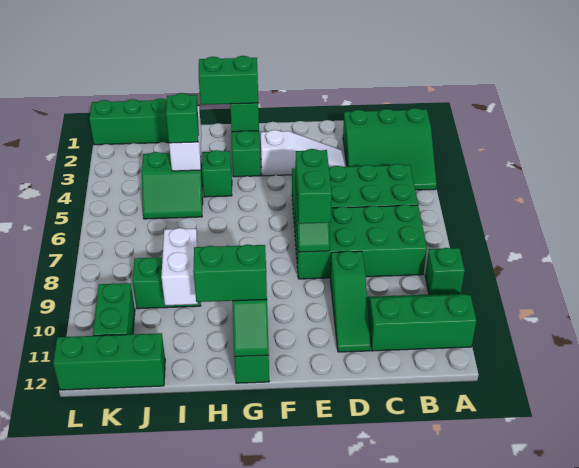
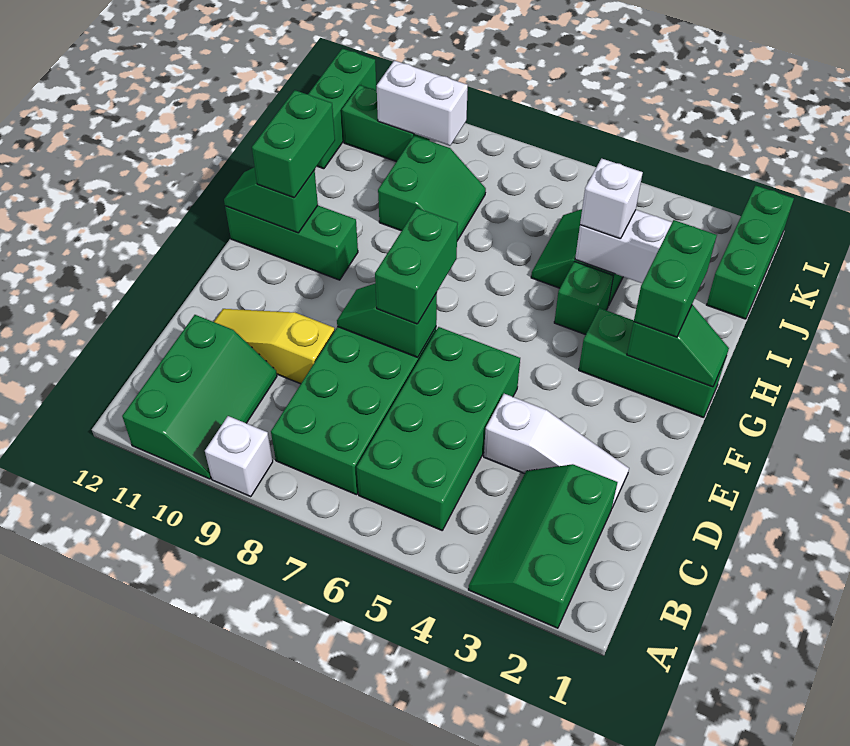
green slope A2:C4 level 1 top 2 -> green slope A2:C3 level 1 top 2
green brick A9 level 1 -> white brick A9 level 1
white slope D3:F3 level 1 top F -> white slope D2:D4 level 1 top 4
green slope D9:D11 level 1 top 9 -> yellow slope D9:D11 level 1 top 9
green brick E7:E8 level 3 -> green brick E7:F7 level 3
green brick I4 level 3 -> white brick I4 level 3
white brick I9:I10 level 2 -> white brick K9:K10 level 2

